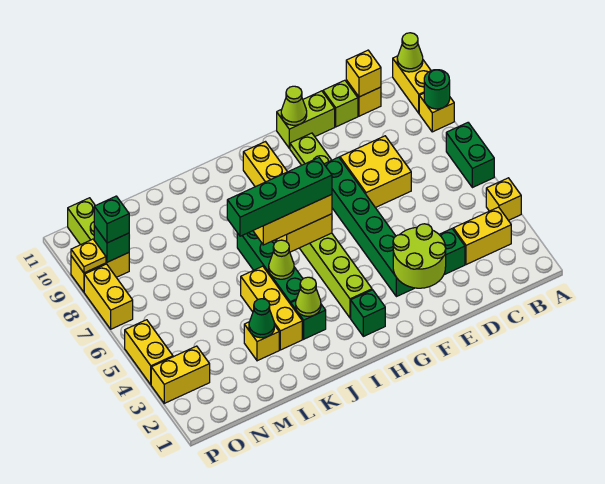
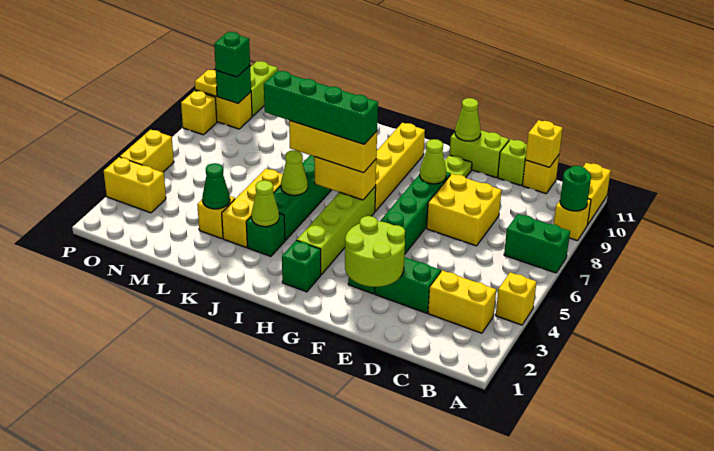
green brick A6:A7 level 1 -> green brick A7:B7 level 1
lime cone A11 level 2 -> lime cone F8 level 2
yellow brick P7:P8 level 1 -> yellow brick P8 level 1

